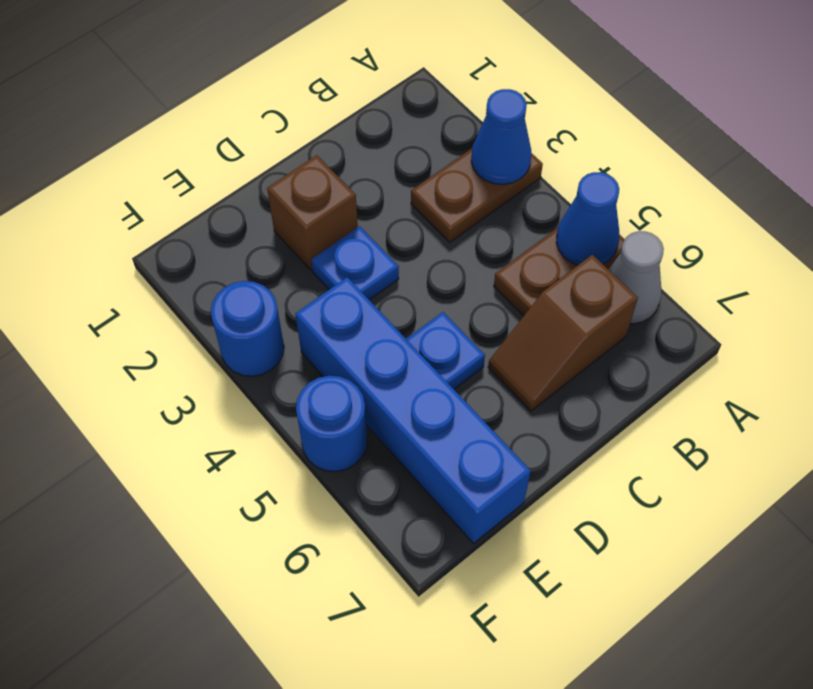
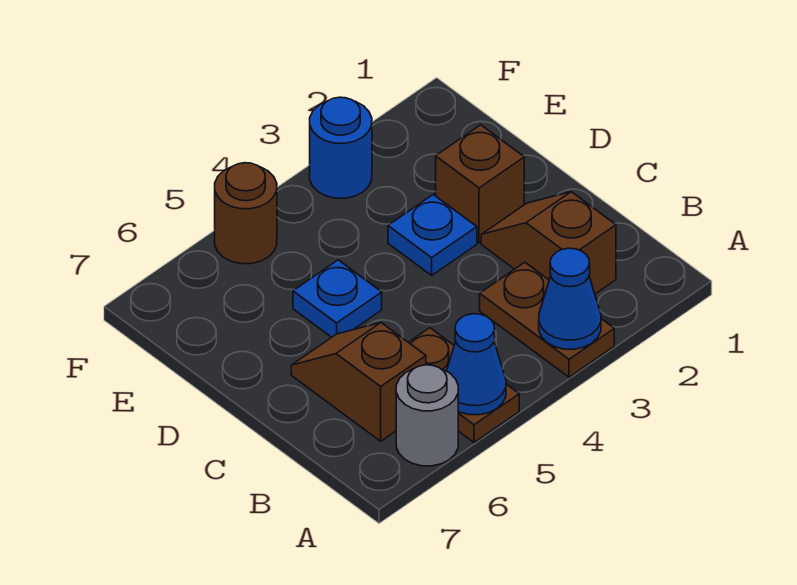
grey cone A6 level 1 -> grey round brick A6 level 1
none -> brown slope B2:C2 level 1 top B
blue brick E4:E7 level 1 -> none
blue round brick F5 level 1 -> brown round brick F5 level 1

